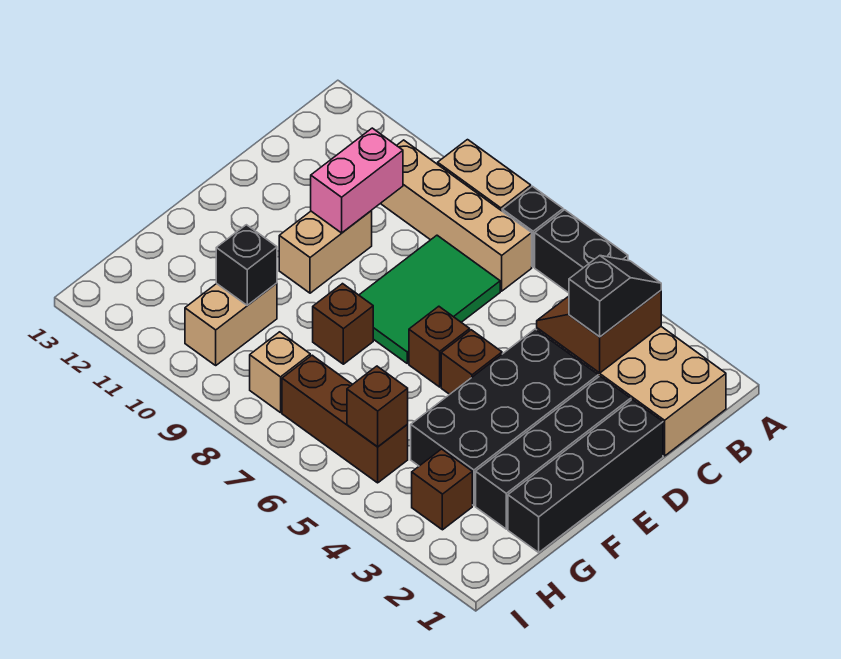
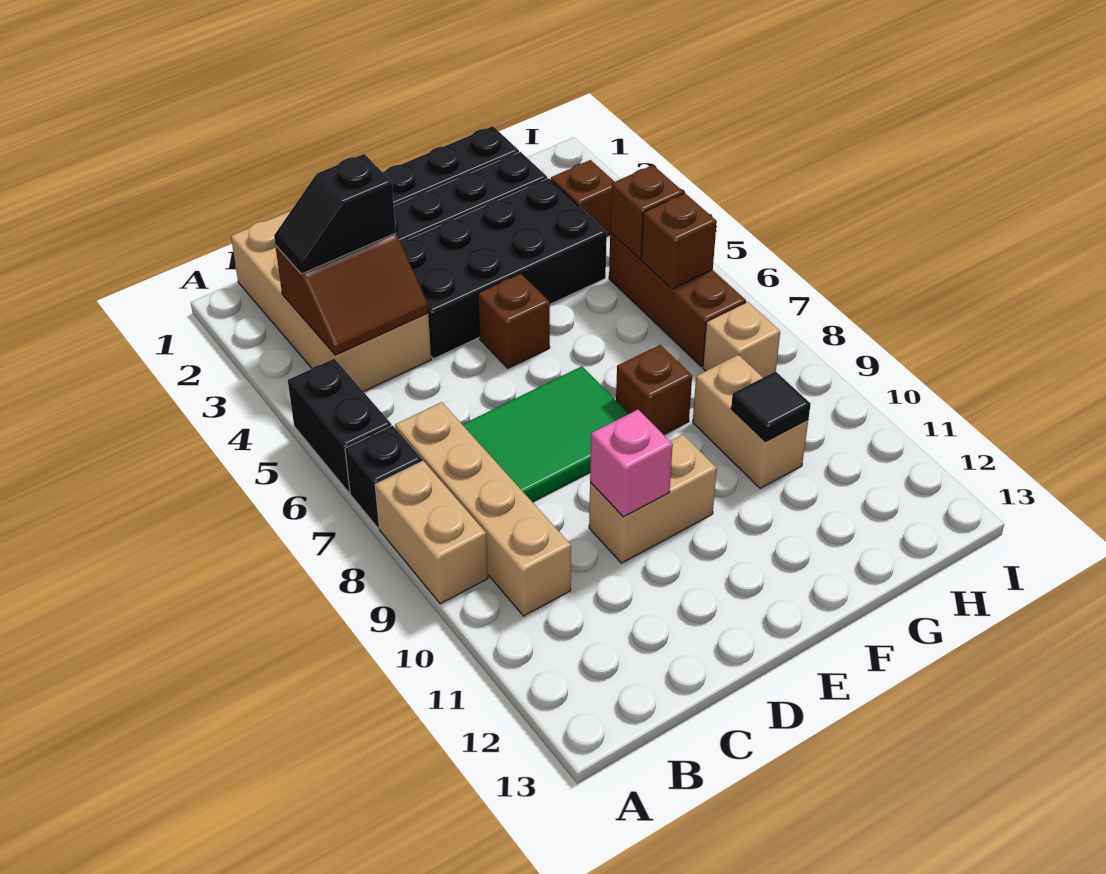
pink brick C10:D10 level 2 -> pink brick D10 level 2
brown brick E6 level 1 -> brown brick H6 level 2
tan brick G10:H10 level 1 -> tan brick G9:G10 level 1
black brick G10 level 2 -> black tile G10 level 2

